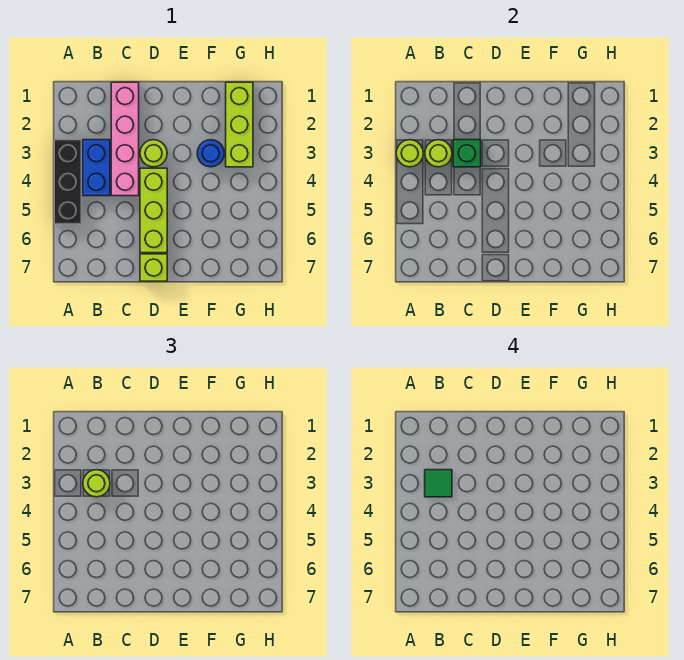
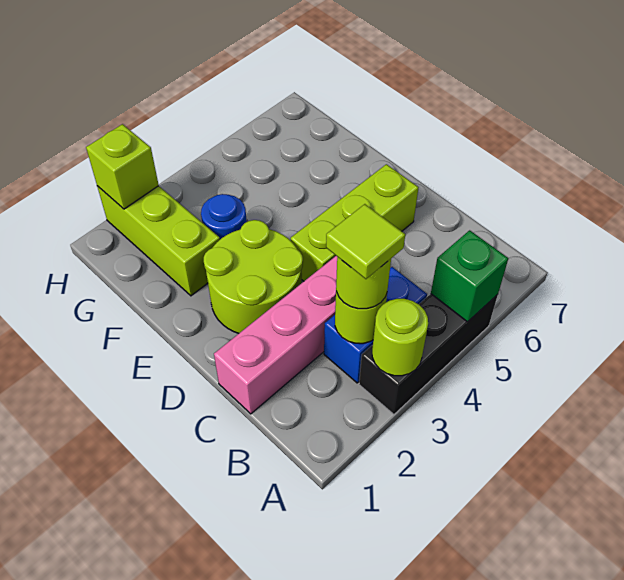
green tile B3 level 4 -> lime tile B3 level 4
green brick C3 level 2 -> green brick A5 level 2
lime round brick D3 level 1 -> lime round brick D2:E3 level 1
lime brick D7 level 1 -> lime brick H2 level 2
lime brick G1:G3 level 1 -> lime brick F2:H2 level 1

